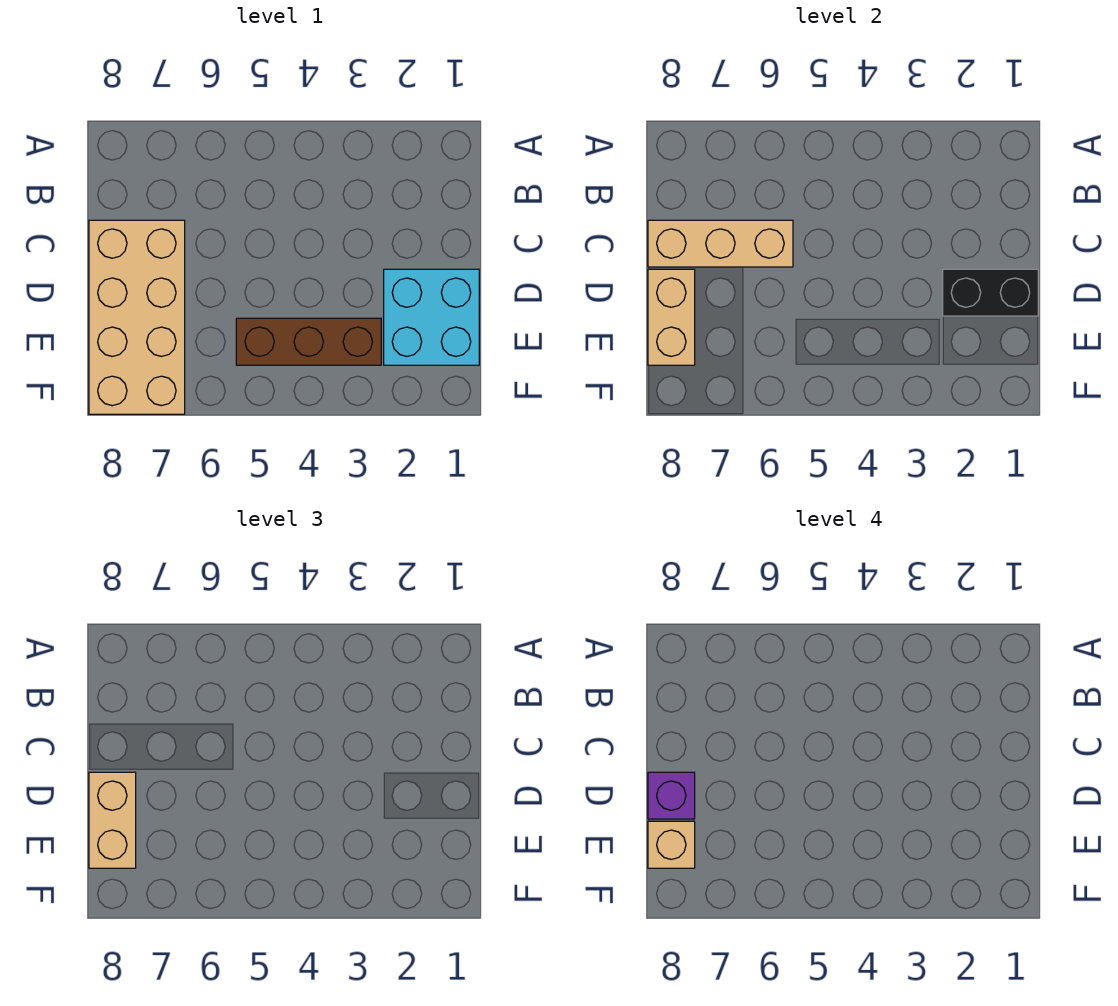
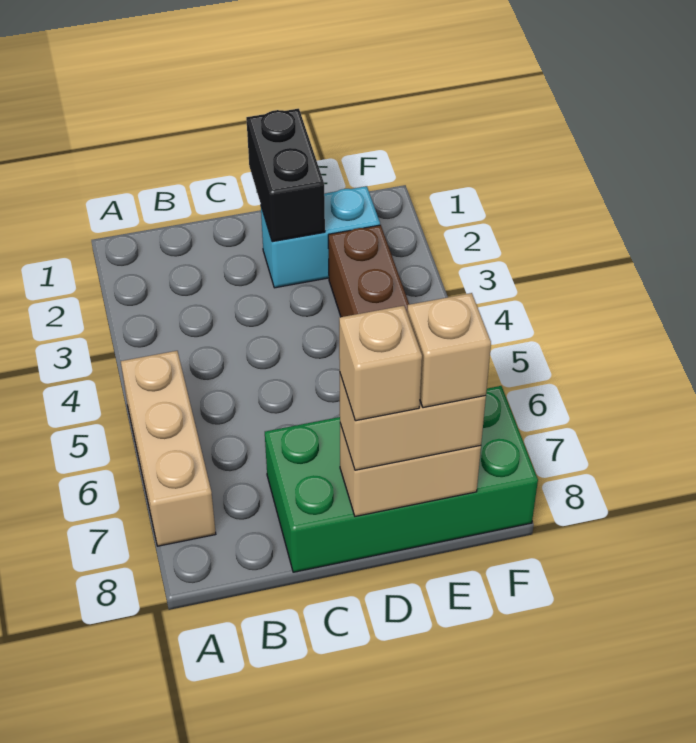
tan brick C6:C8 level 2 -> tan brick A5:A7 level 1
tan brick C7:F8 level 1 -> green brick C7:F8 level 1
cyan brick D1:E2 level 1 -> cyan brick D2:E2 level 1
purple brick D8 level 4 -> tan brick D8 level 4

